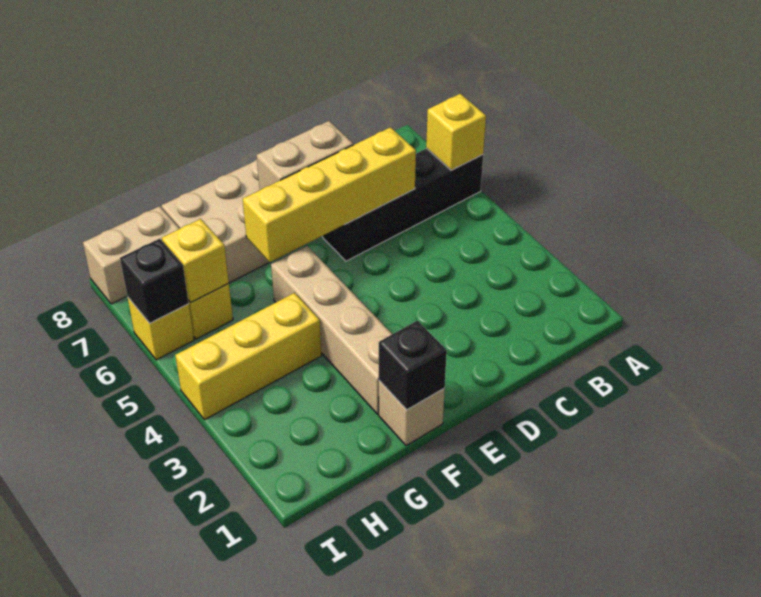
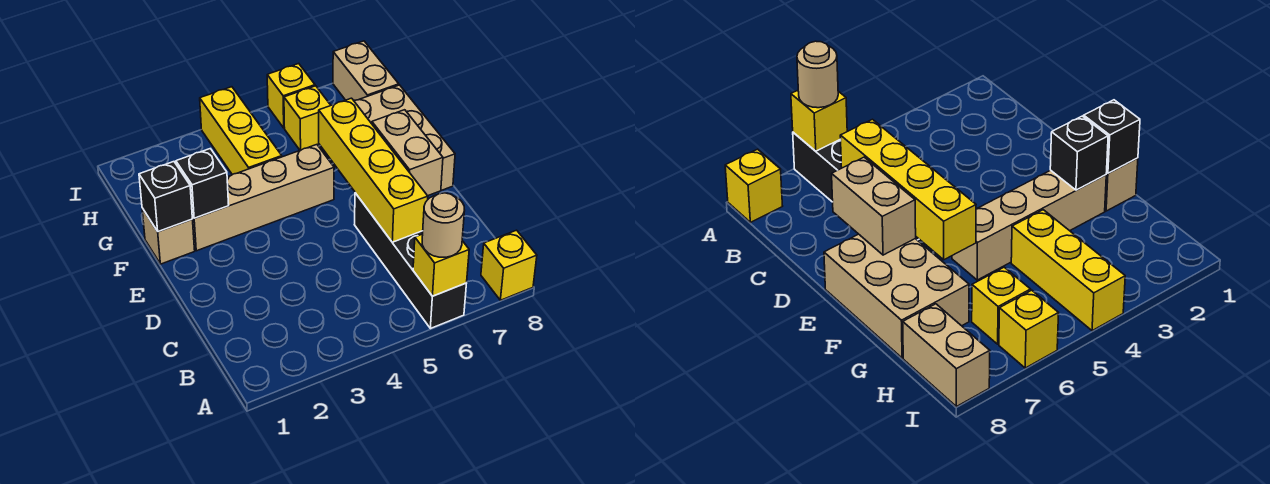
none -> tan round brick A6 level 3
yellow brick H6 level 2 -> yellow brick A8 level 1
black brick I6 level 2 -> black brick F2 level 2

